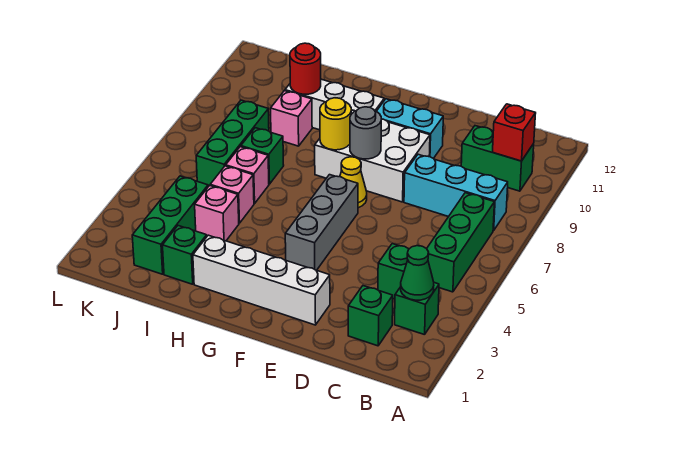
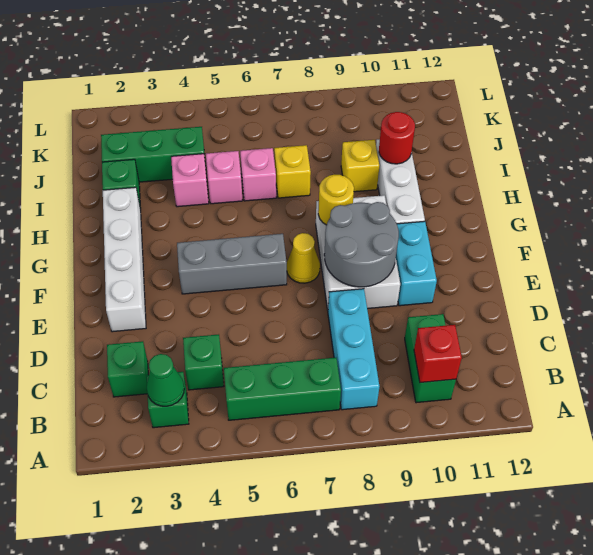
grey round brick F8 level 2 -> grey round brick E8:F9 level 2
green brick I7 level 1 -> yellow brick I7 level 1
pink brick I9 level 1 -> yellow brick I9 level 1
green brick J6:J8 level 1 -> none

